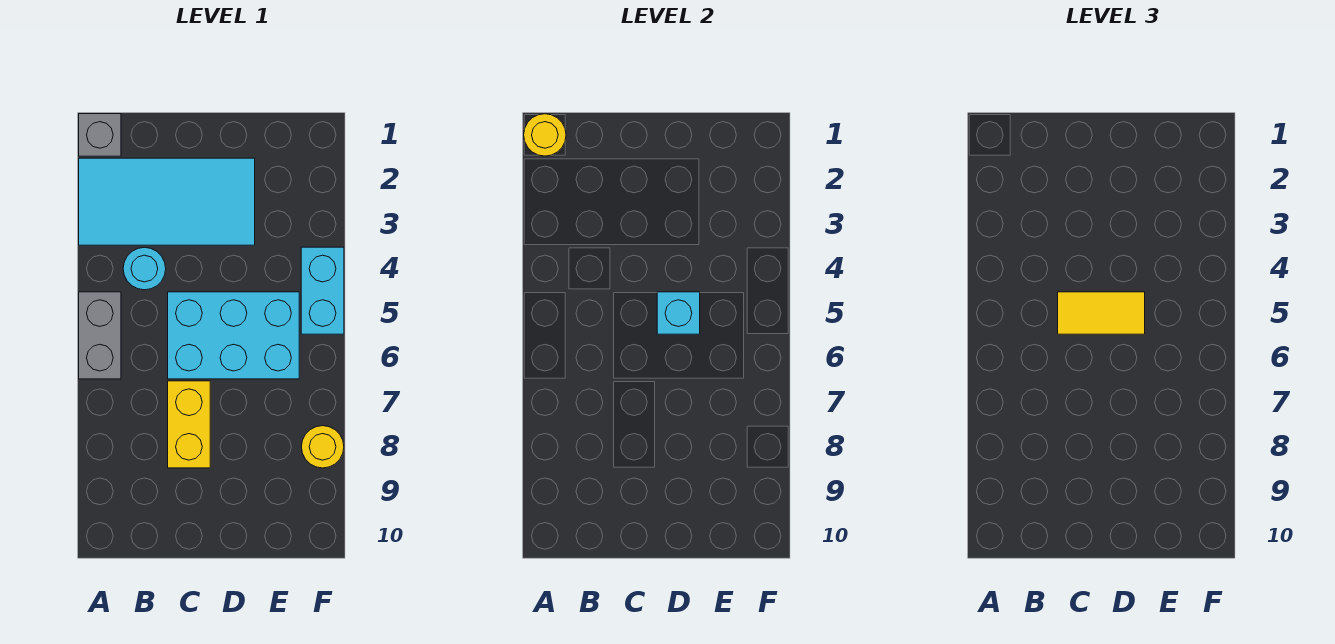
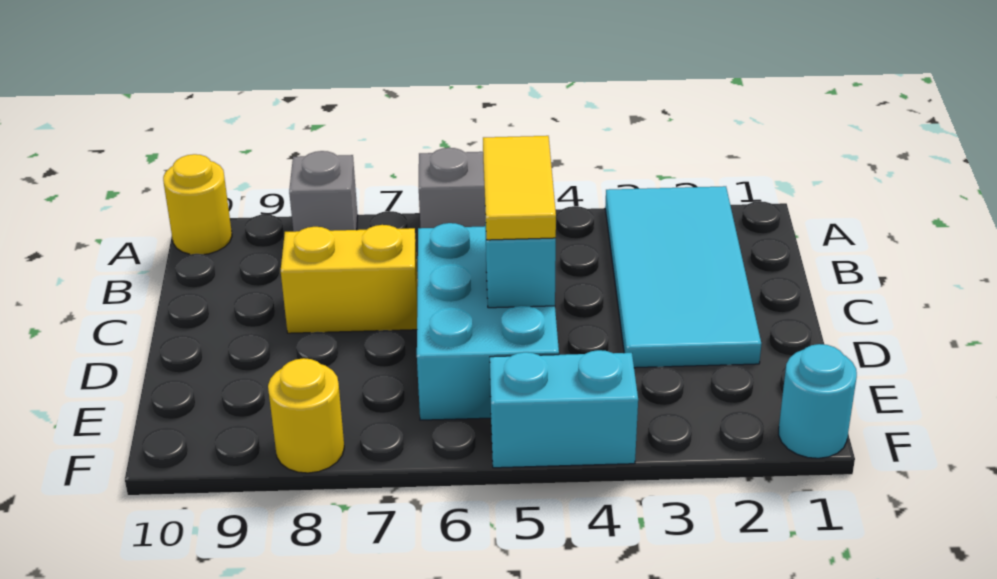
grey brick A1 level 1 -> grey brick A8 level 1
yellow round brick A1 level 2 -> yellow round brick A10 level 1
cyan round brick B4 level 1 -> cyan round brick F1 level 1

